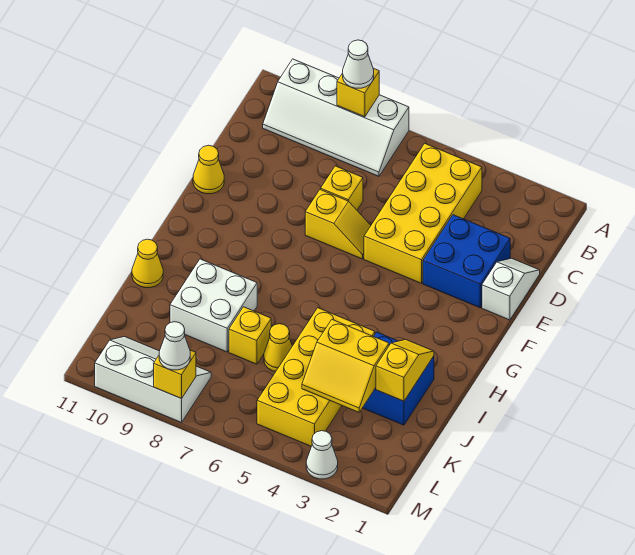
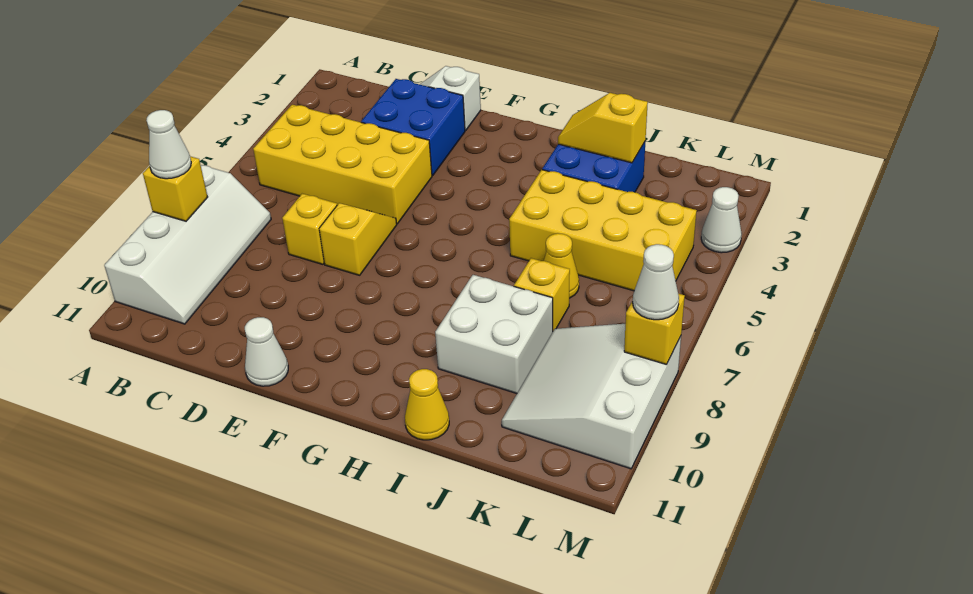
yellow cone E11 level 1 -> white cone E11 level 1
yellow slope J3:K4 level 2 top J -> none
white slope L8:M10 level 1 top M -> white slope K8:M10 level 1 top M

